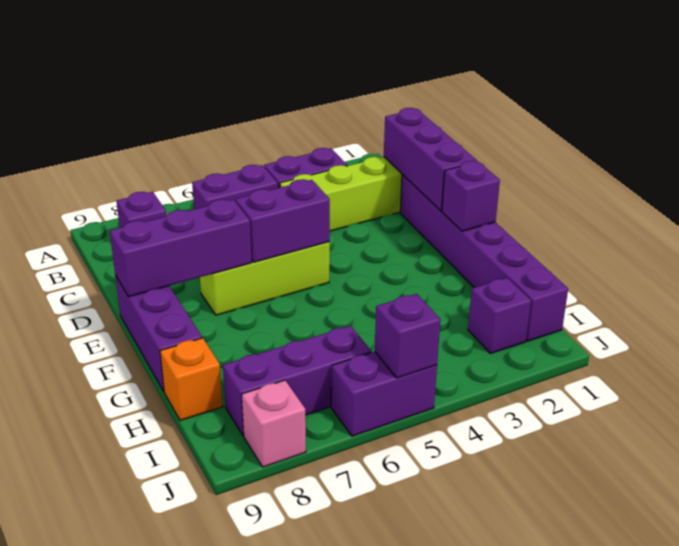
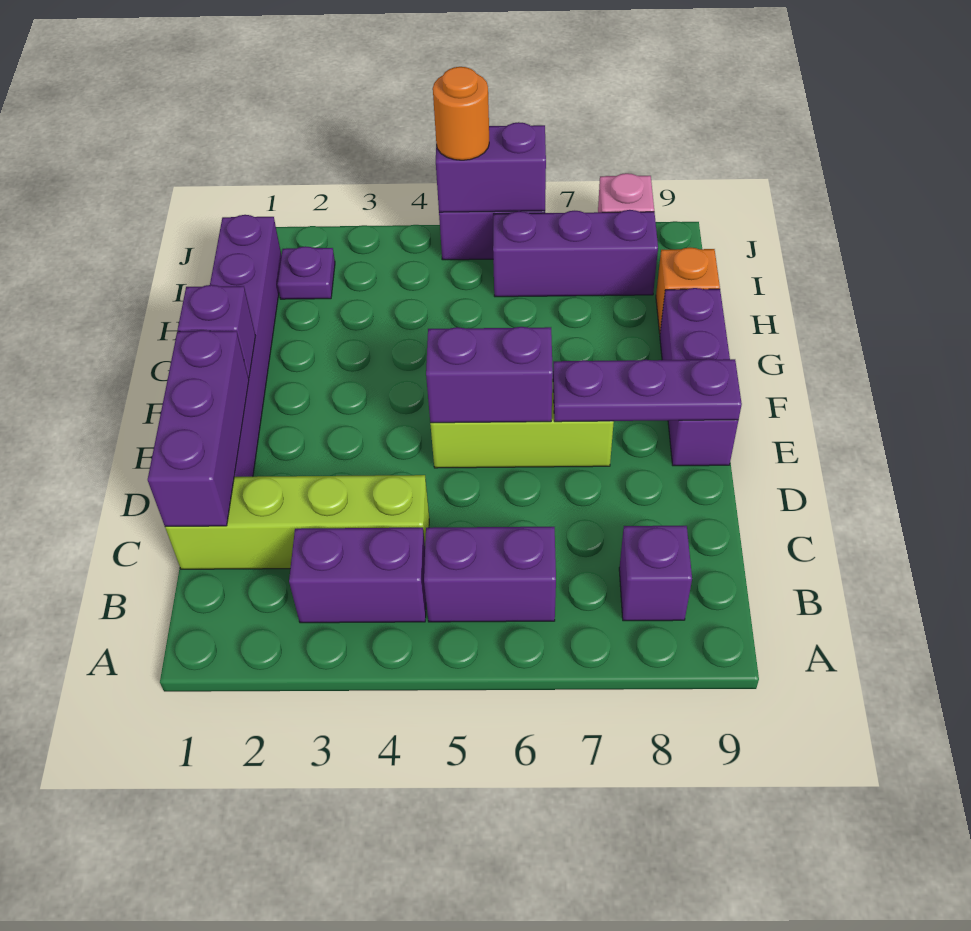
purple brick E7:E9 level 2 -> purple plate E7:E9 level 2
purple brick I2 level 1 -> purple plate I2 level 1
purple brick J5 level 2 -> purple brick J5:J6 level 2
none -> orange round brick J5 level 3

